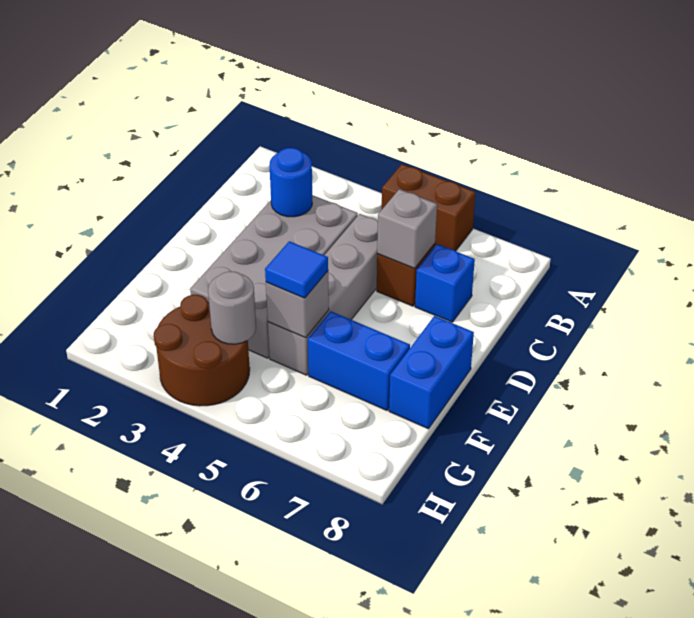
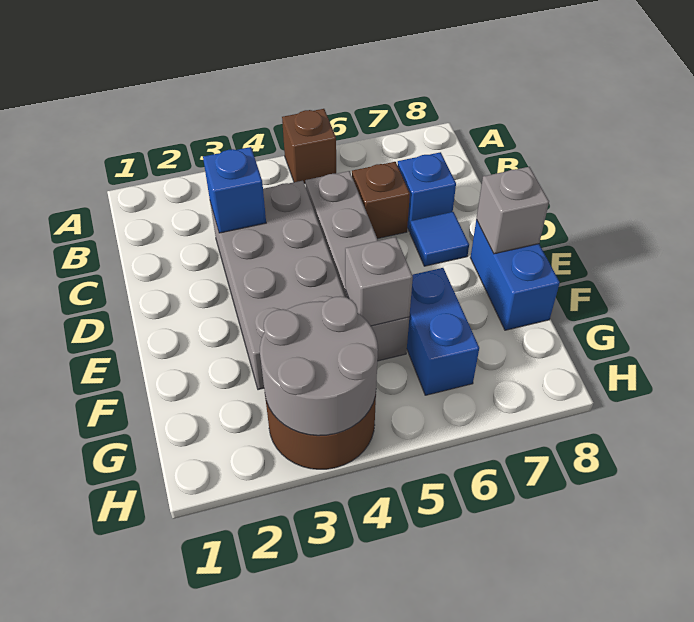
brown brick A5:A6 level 1 -> brown brick A5 level 1
blue round brick C3 level 2 -> blue brick C3 level 2
grey brick C6 level 2 -> grey brick E8 level 2
blue tile F5 level 3 -> blue tile D7 level 1
blue brick F6:F7 level 1 -> blue brick F6:G6 level 1
grey round brick G4 level 2 -> grey round brick G3:H4 level 2

